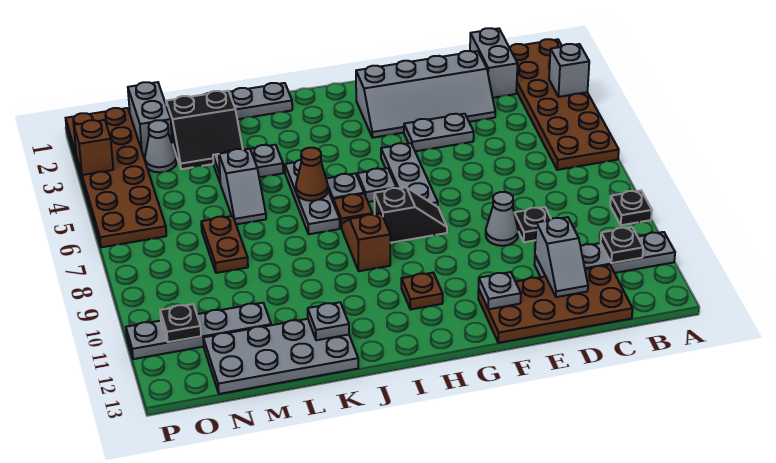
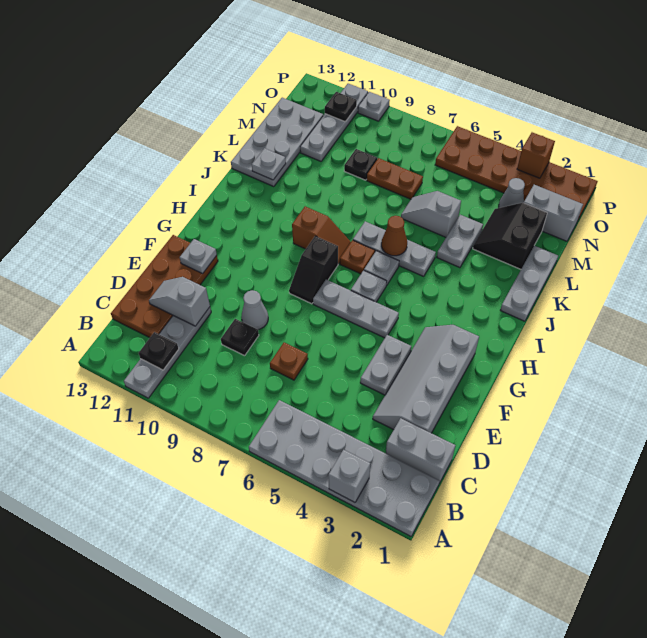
brown plate A1:B6 level 1 -> grey plate A1:B6 level 1
black plate A9 level 1 -> black plate M9 level 1
brown plate H11 level 1 -> brown plate D7 level 1
none -> grey plate P10 level 1

